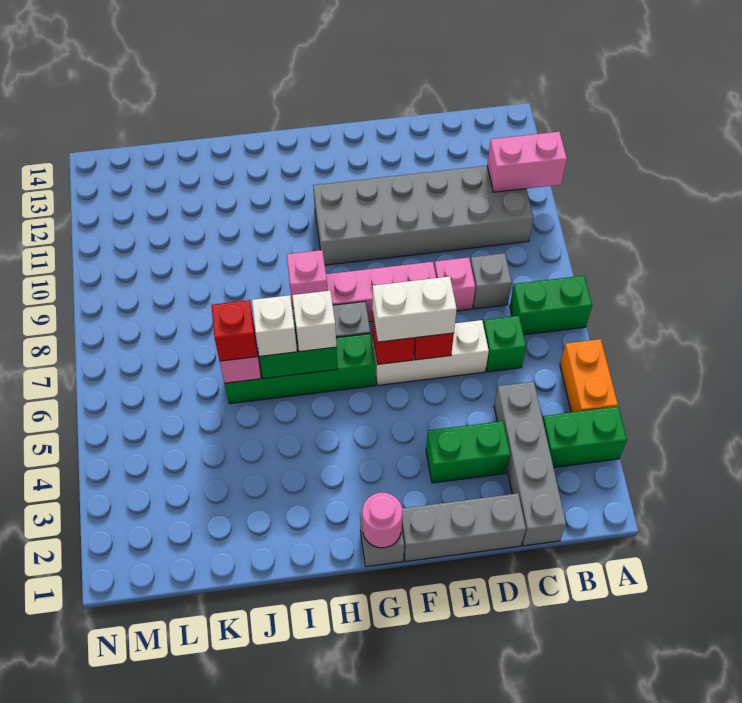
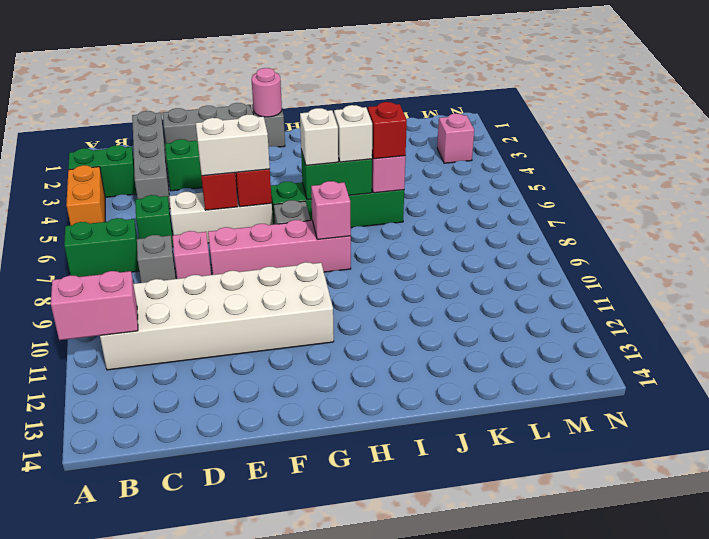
grey brick B10:G11 level 1 -> white brick B10:G11 level 1
none -> pink brick M3 level 1

